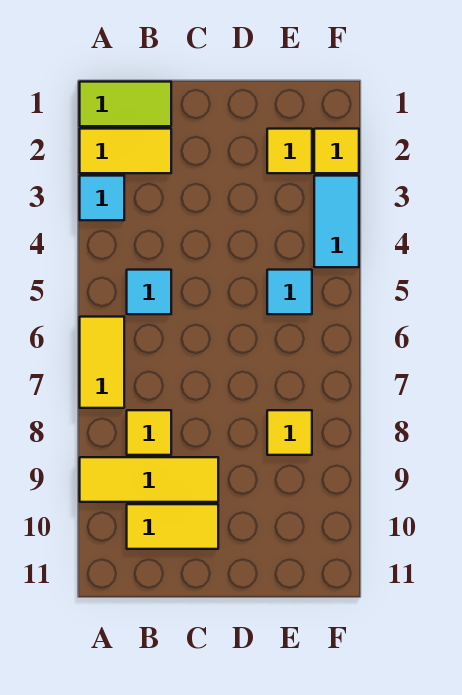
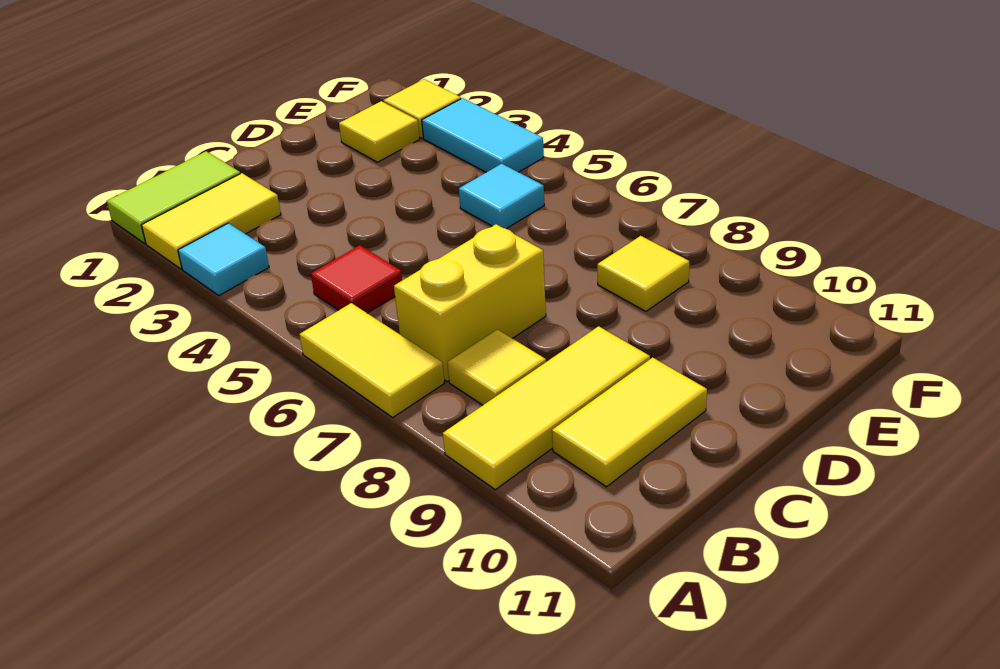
cyan tile B5 level 1 -> red tile B5 level 1
none -> yellow brick B7:C7 level 1

